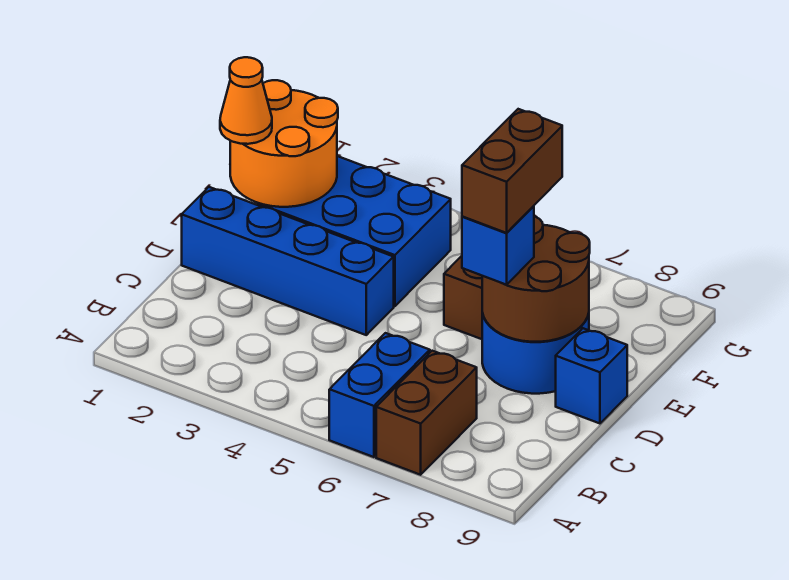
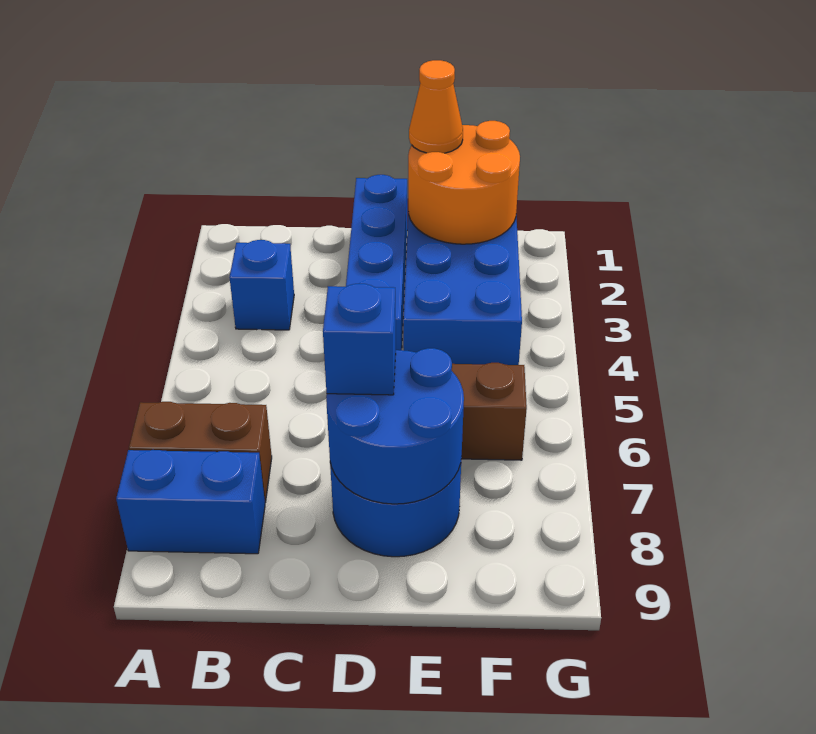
blue brick A6:B6 level 1 -> blue brick A8:B8 level 1
brown round brick D7:E8 level 2 -> blue round brick D7:E8 level 2
brown brick D7:E7 level 4 -> none
blue brick D9 level 1 -> blue brick B3 level 1

